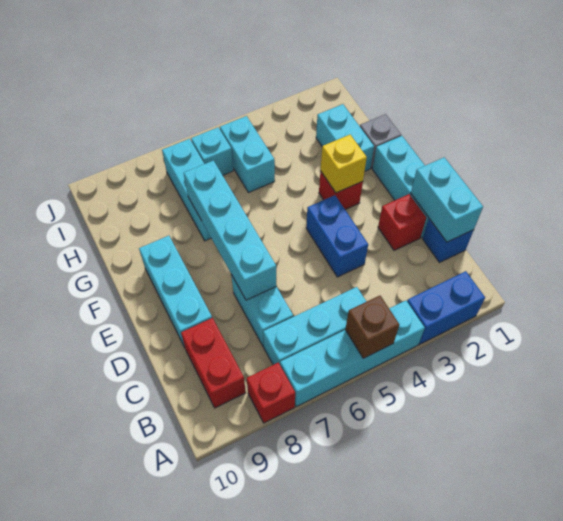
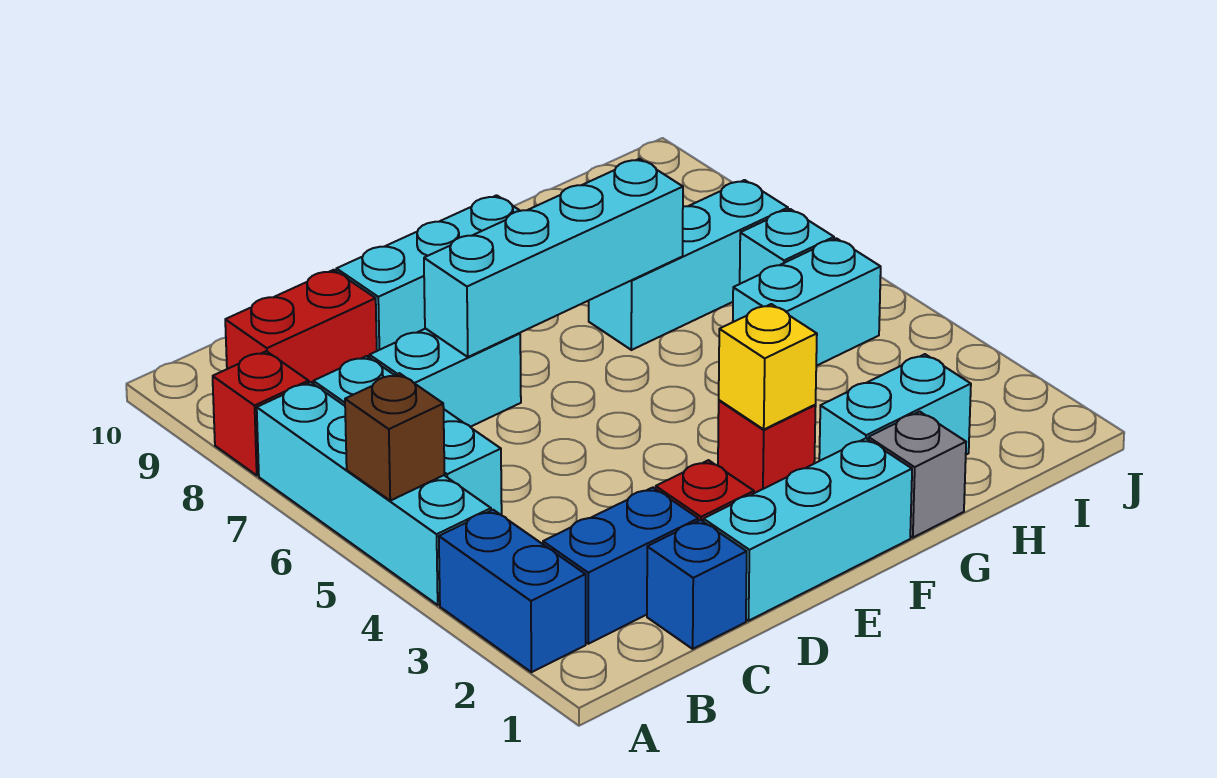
cyan brick C1:D1 level 2 -> none
blue brick D4:E4 level 1 -> blue brick B2:C2 level 1

